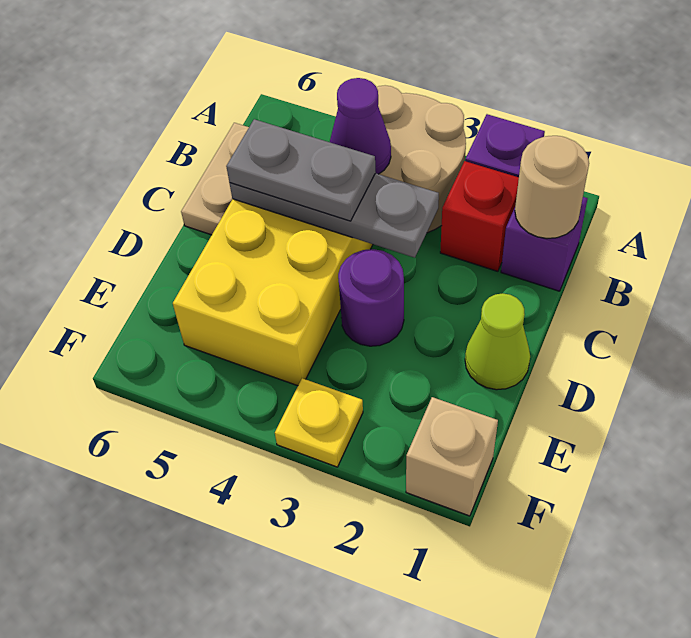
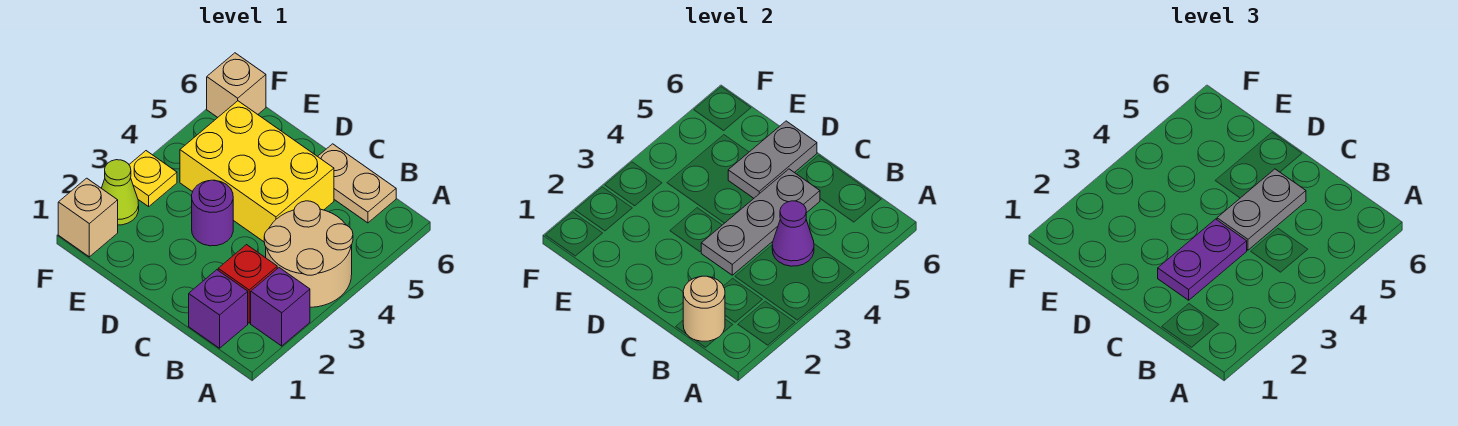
none -> purple plate C2:C3 level 3
lime cone D1 level 1 -> lime cone F2 level 1
none -> grey plate D5:D6 level 2
none -> tan brick F6 level 1

